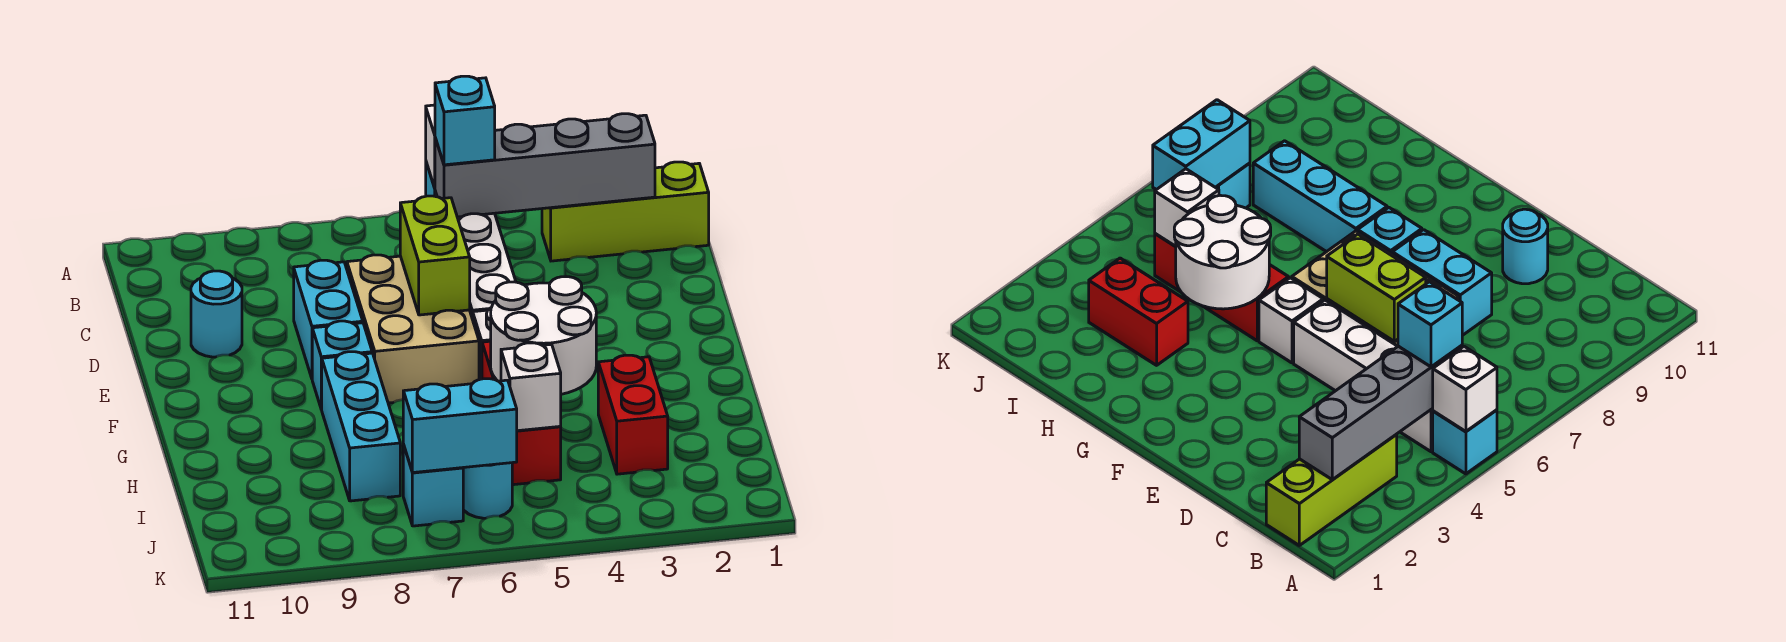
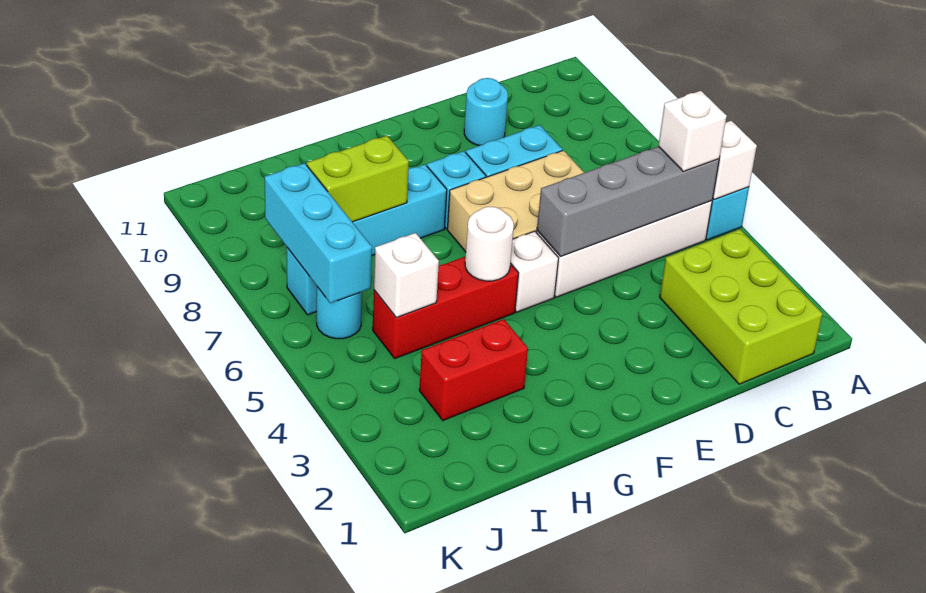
lime brick B1:B3 level 1 -> lime brick B1:C3 level 1
grey brick B2:B5 level 2 -> grey brick B5:E5 level 2
cyan brick B5 level 3 -> white brick B5 level 3
lime brick D6:E6 level 2 -> lime brick H8:I8 level 2
white round brick G4:H5 level 2 -> white round brick G5 level 2
cyan brick J6:J7 level 2 -> cyan brick J6:J8 level 2

